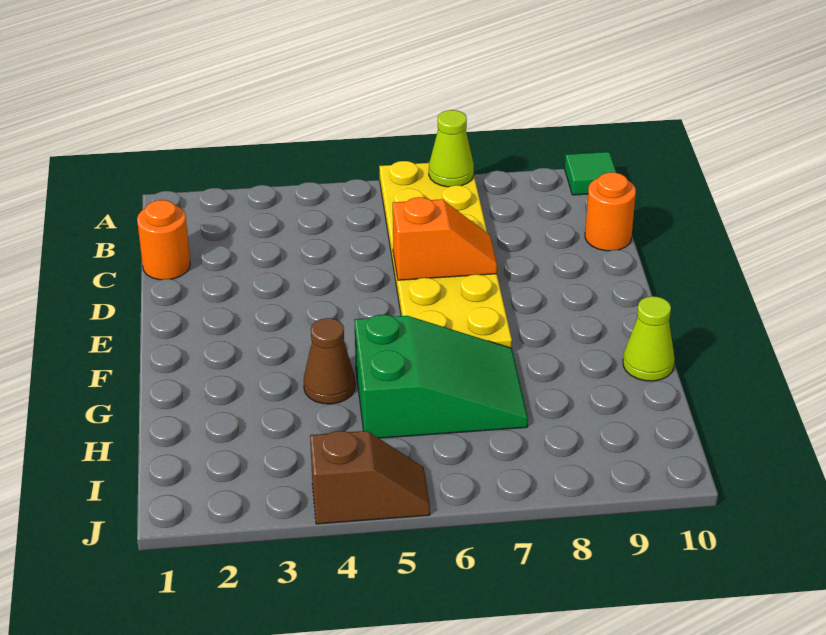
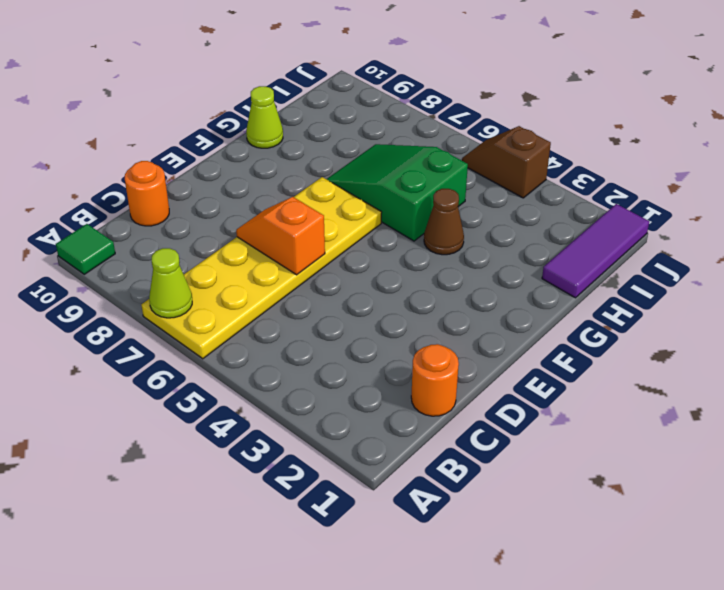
none -> purple tile H1:J1 level 1

